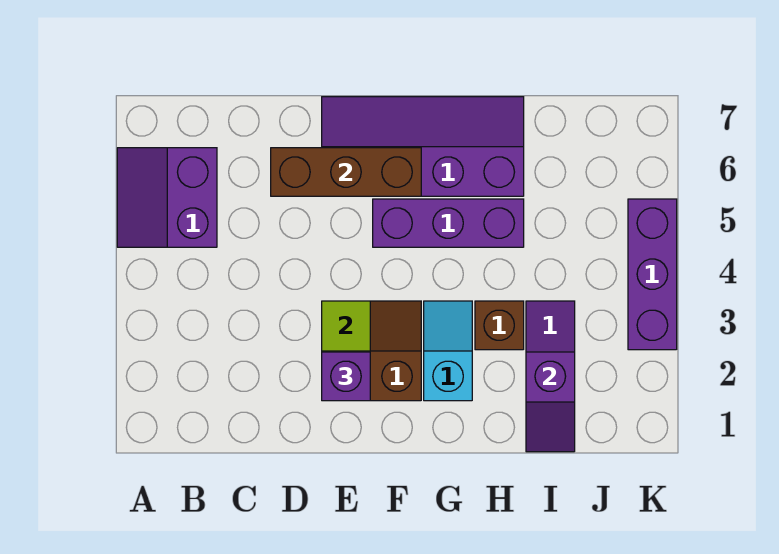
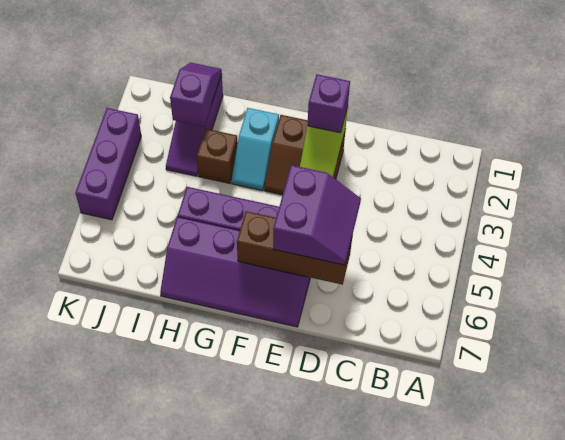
purple slope A5:B6 level 1 top B -> purple slope D5:E6 level 3 top E

